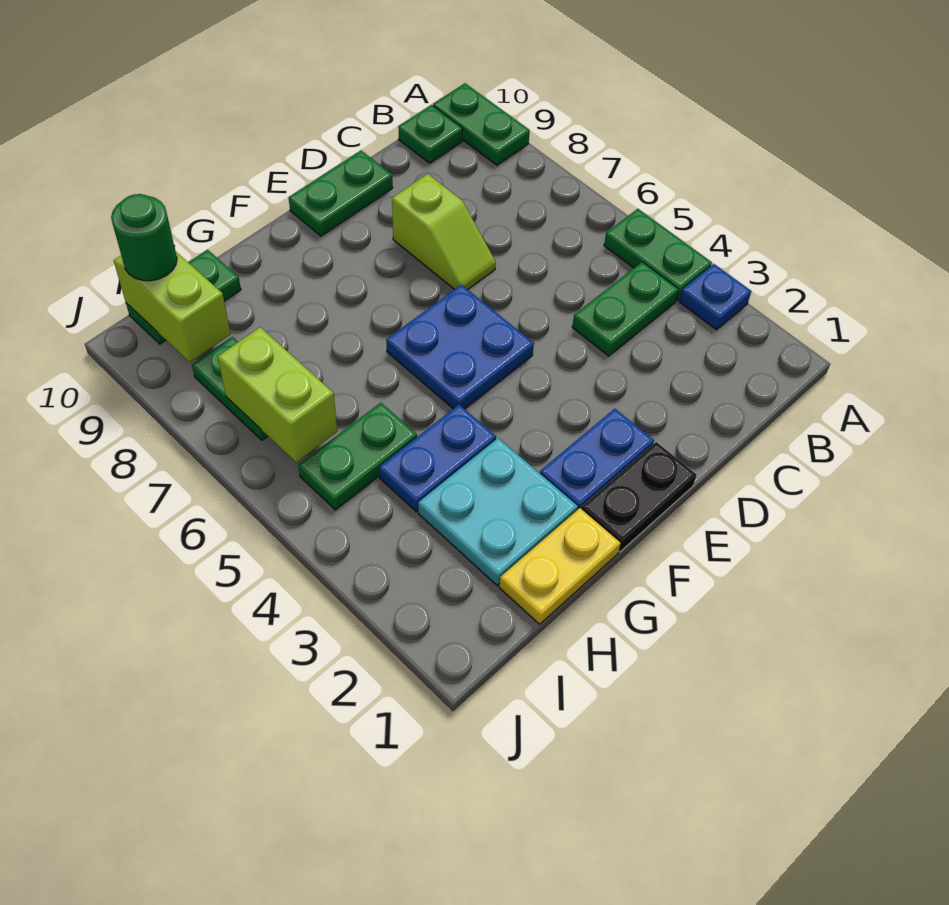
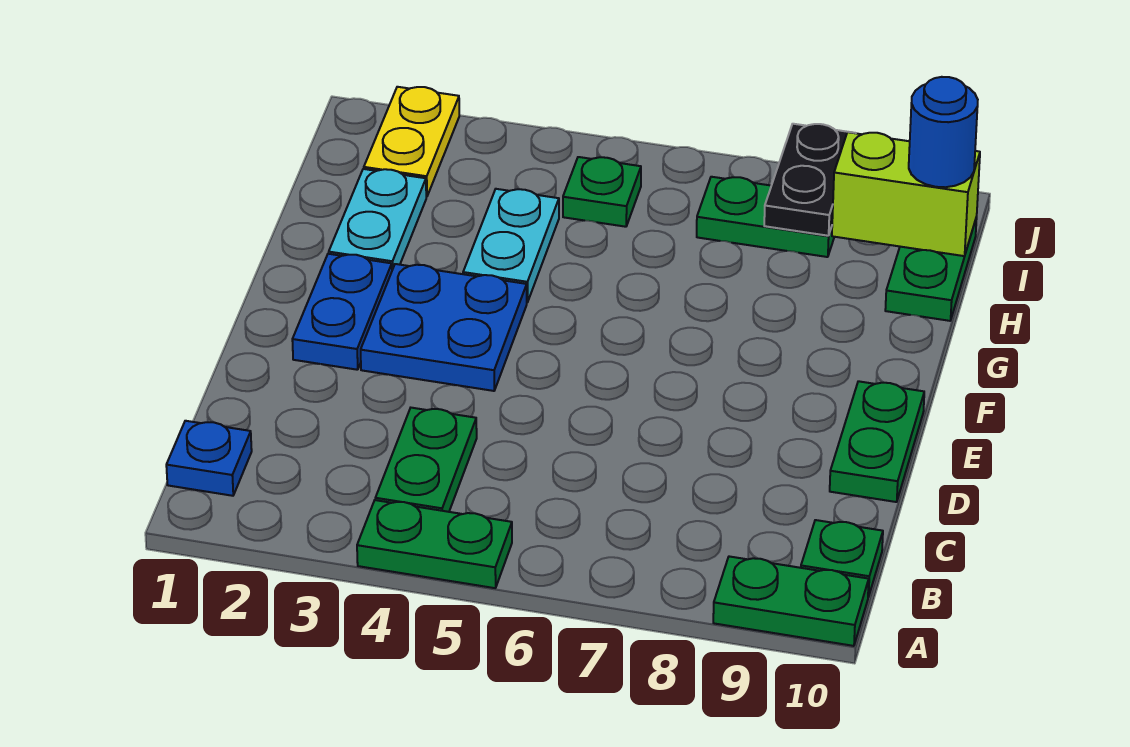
blue plate A3 level 1 -> blue plate B1 level 1
lime slope D7:D8 level 1 top 8 -> none
black plate E1:F1 level 1 -> black plate I8:J8 level 2
blue plate E5:F6 level 1 -> blue plate E3:F4 level 1
yellow plate G1:H1 level 1 -> yellow plate I2:J2 level 1
cyan plate G2:H3 level 1 -> cyan plate G2:H2 level 1
blue plate G4:H4 level 1 -> cyan plate G4:H4 level 1
green plate H5:I5 level 1 -> green plate I5 level 1
lime brick I6:I7 level 2 -> none
green round brick I10 level 3 -> blue round brick I10 level 3

